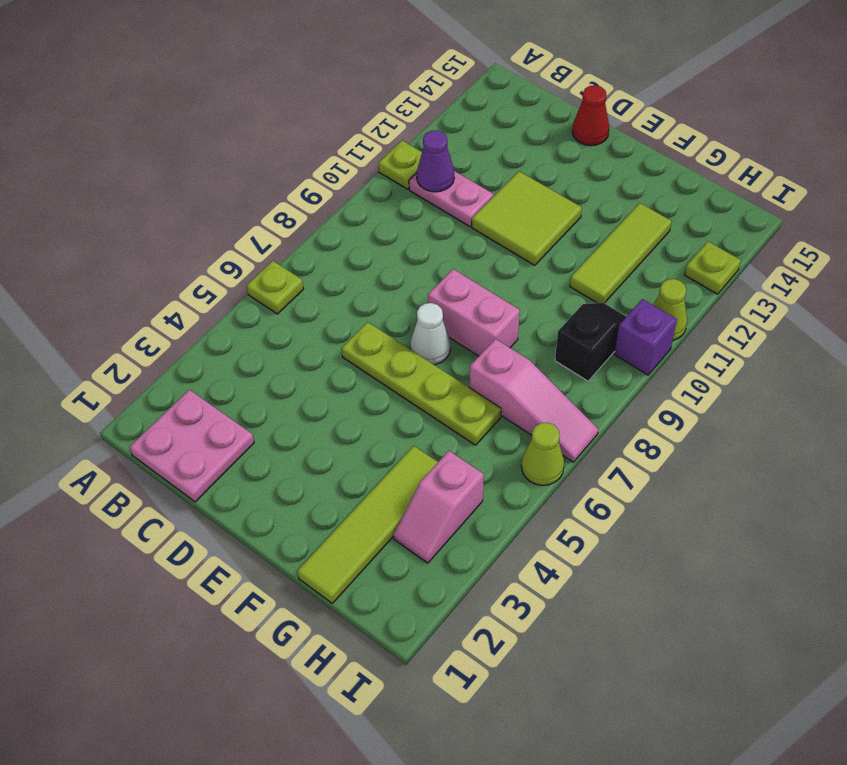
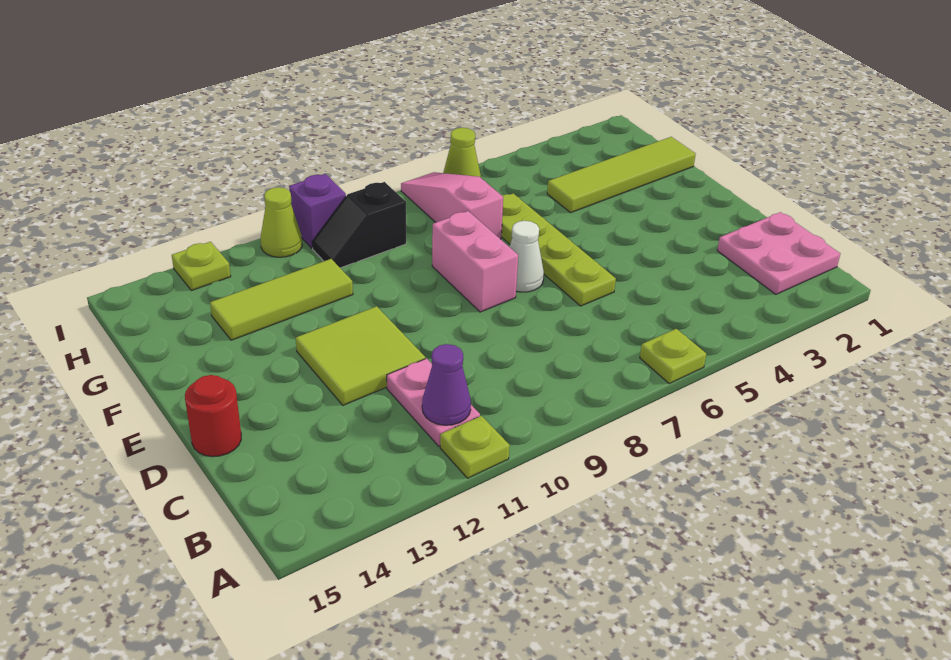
red cone D15 level 1 -> red round brick D15 level 1
pink slope H3:H4 level 1 top 4 -> none

